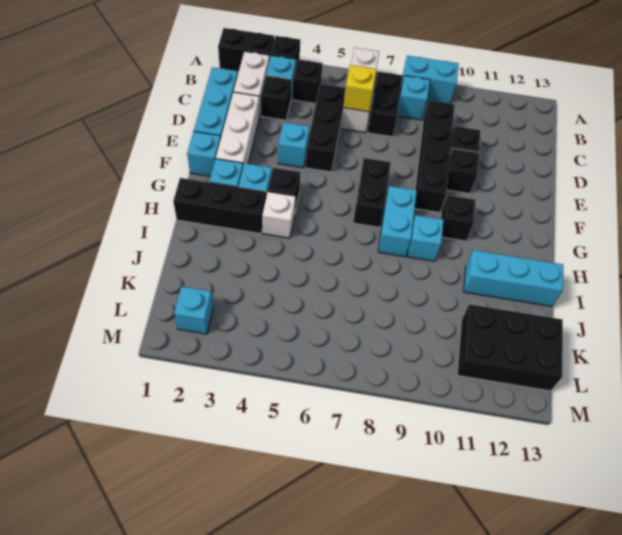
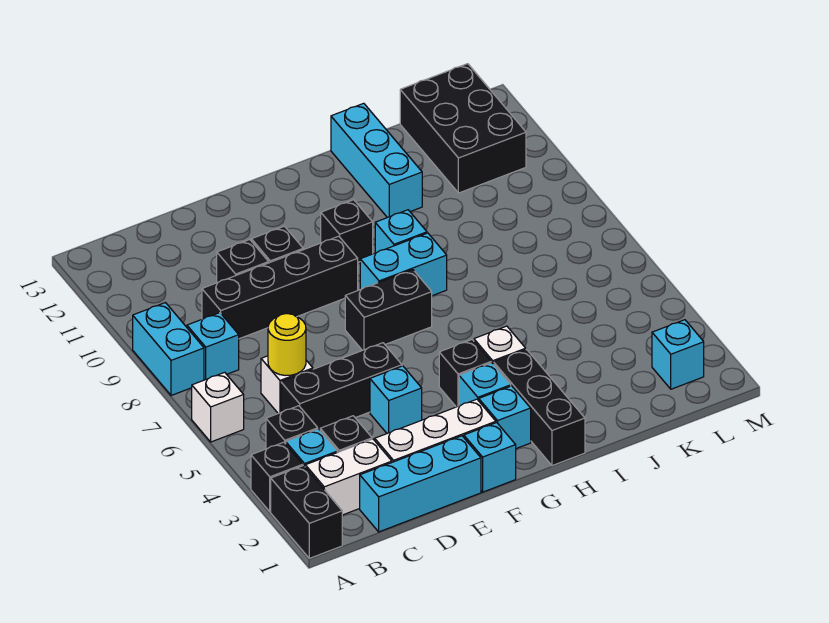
black brick B7:C7 level 1 -> none
yellow brick C6 level 2 -> yellow round brick C6 level 2

